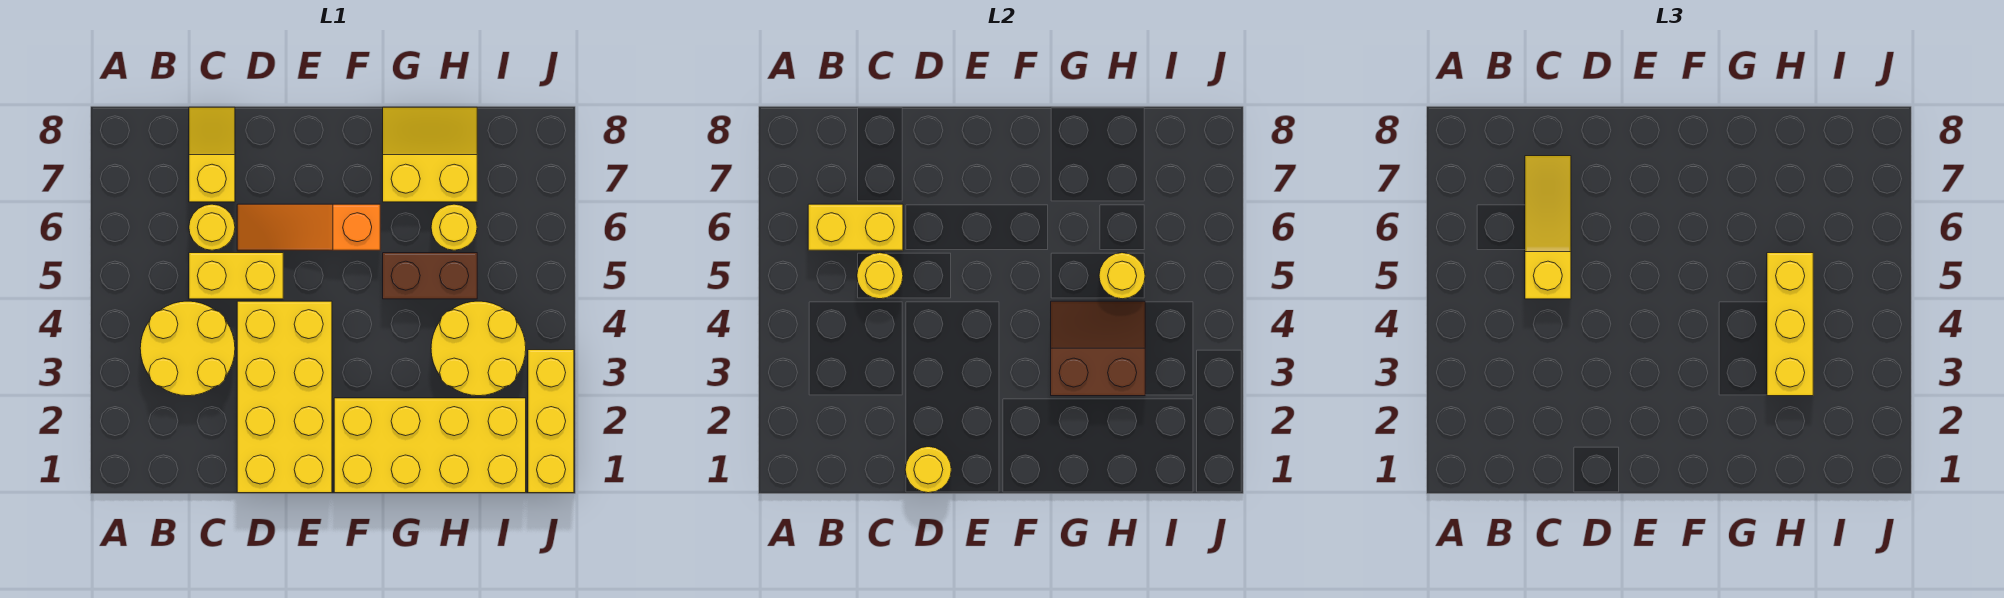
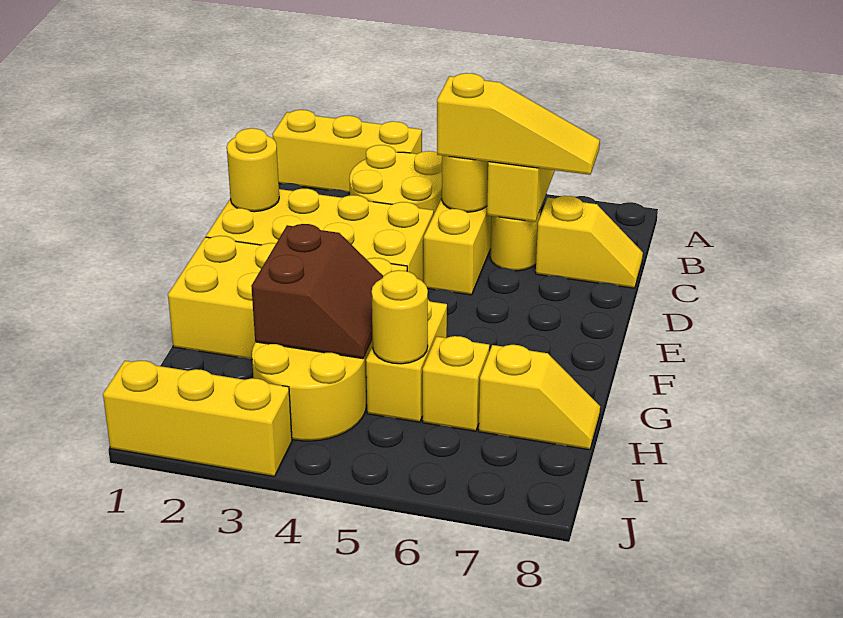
orange slope D6:F6 level 1 top F -> none
yellow brick F1:I2 level 1 -> yellow brick F1:G4 level 1
brown brick G5:H5 level 1 -> yellow brick G5:H5 level 1
yellow slope G7:H8 level 1 top 7 -> yellow slope H7:H8 level 1 top 7
yellow brick H3:H5 level 3 -> yellow brick A1:A3 level 1
yellow round brick H6 level 1 -> yellow brick H6 level 1

